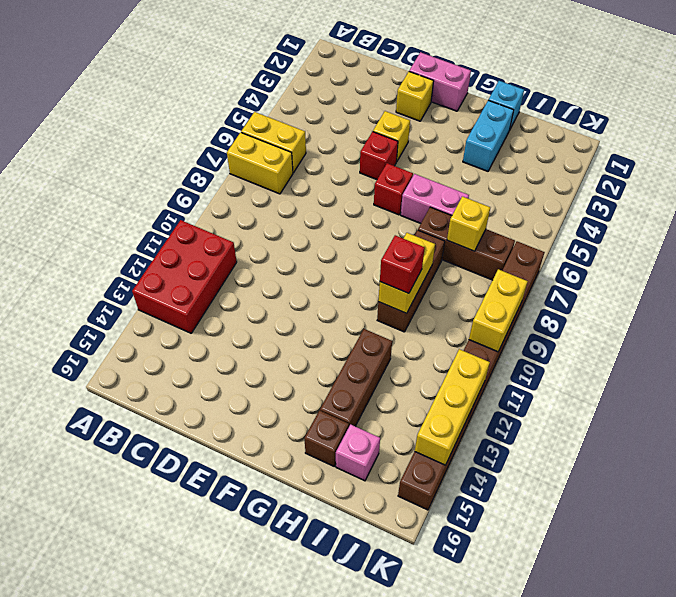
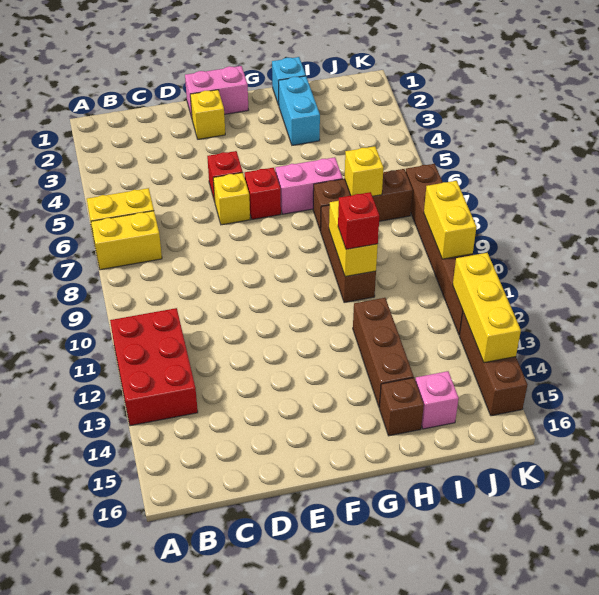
yellow brick E4 level 1 -> yellow brick E6 level 1

